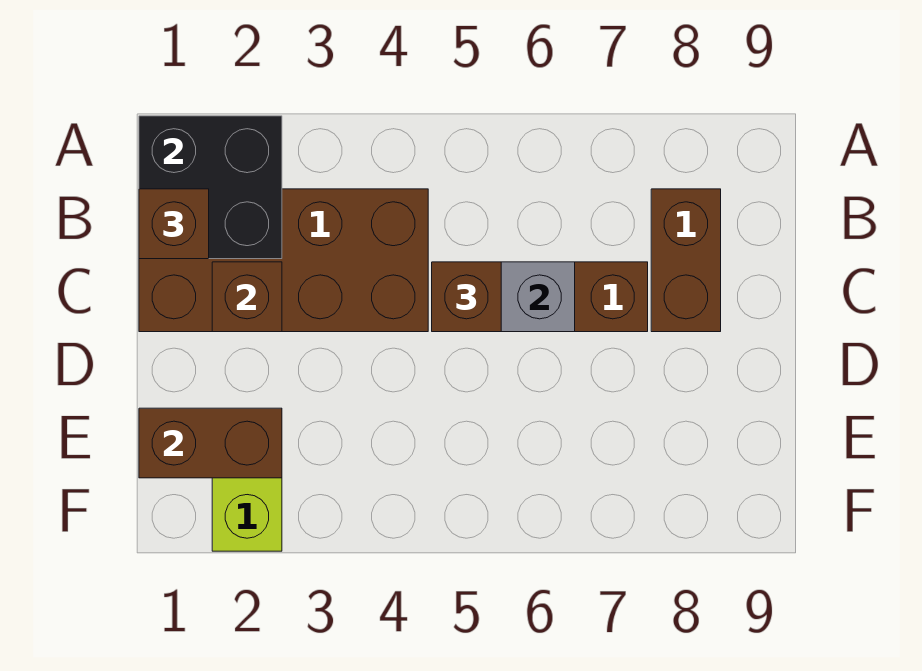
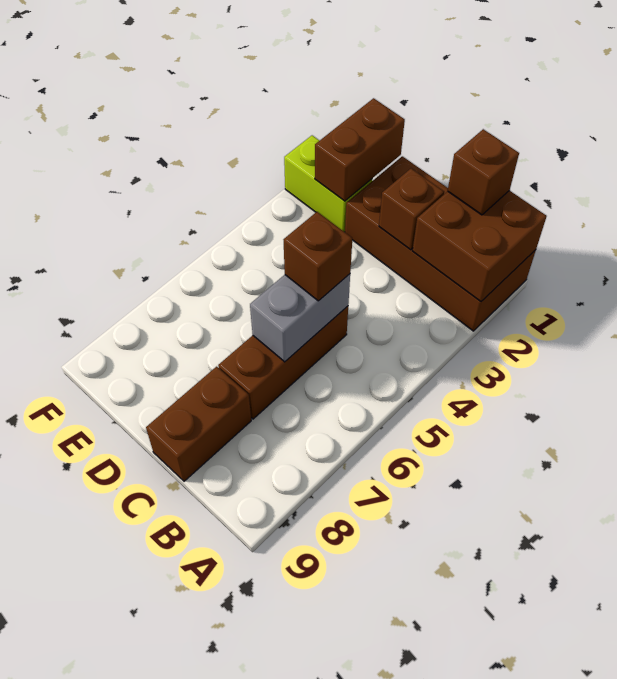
black brick A1:B2 level 2 -> brown brick A1:B2 level 2
brown brick B1:C4 level 1 -> brown brick A1:D2 level 1
brown brick B8:C8 level 1 -> brown brick C8:C9 level 1

